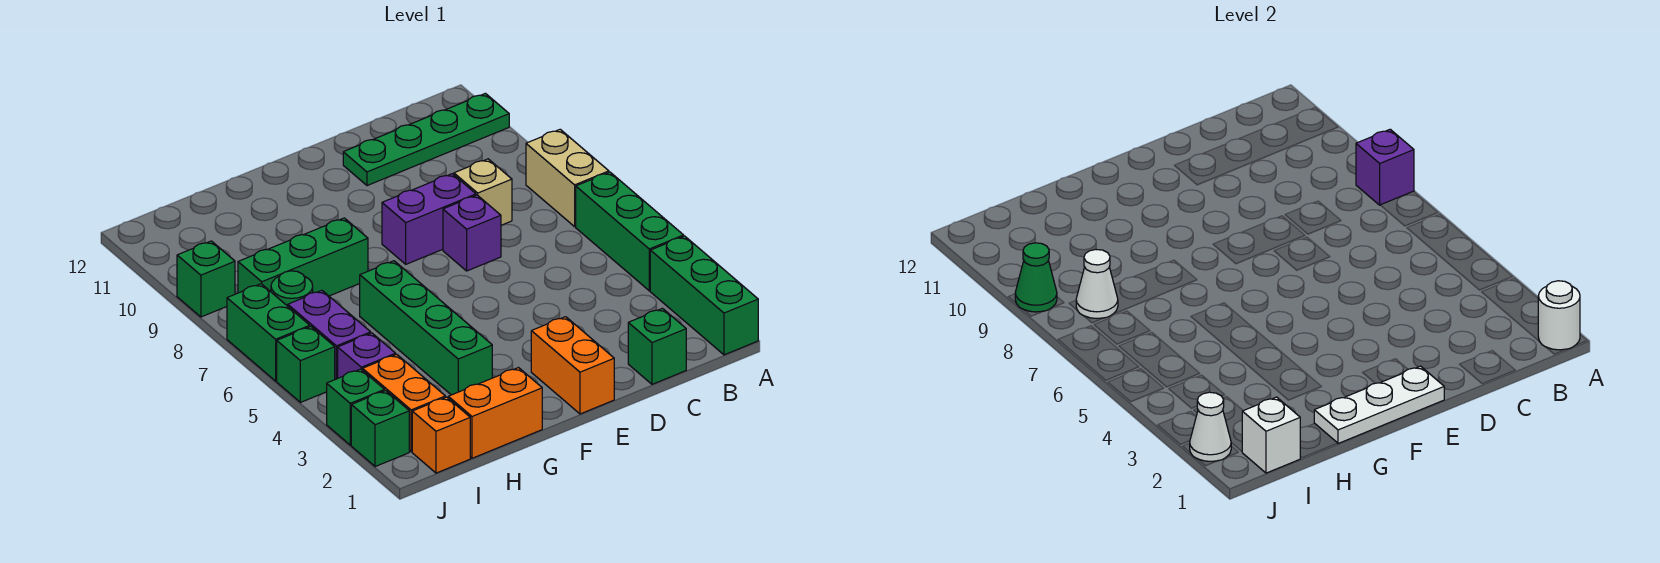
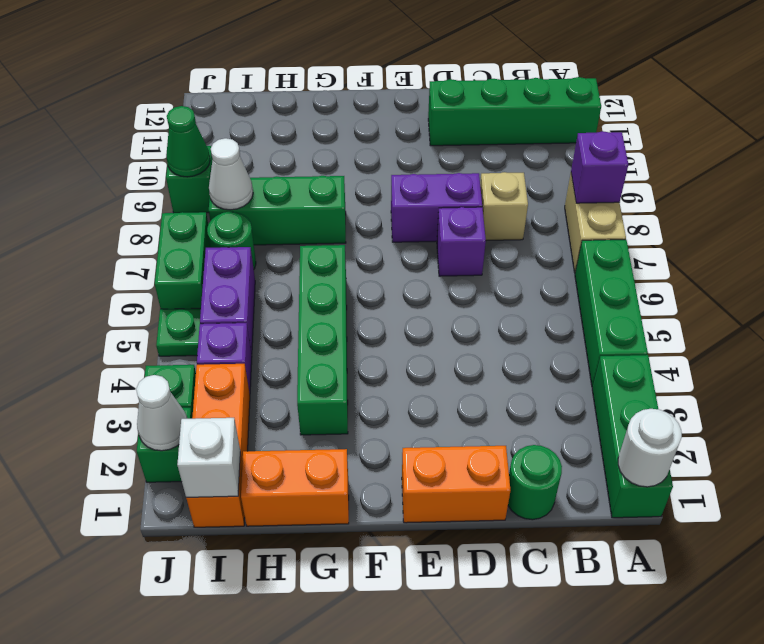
green plate A11:D11 level 1 -> green brick A11:D11 level 1
green brick C1 level 1 -> green round brick C1 level 1
orange brick E1:E2 level 1 -> orange brick D1:E1 level 1
white plate E1:G1 level 2 -> none
green brick J5 level 1 -> green plate J5 level 1

